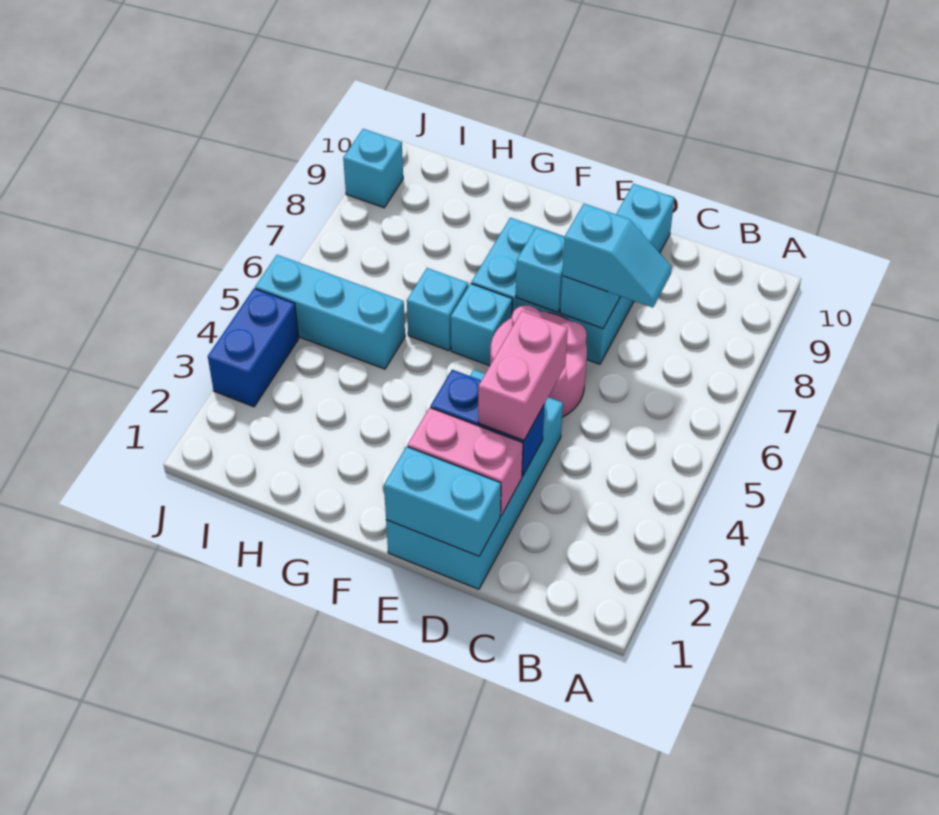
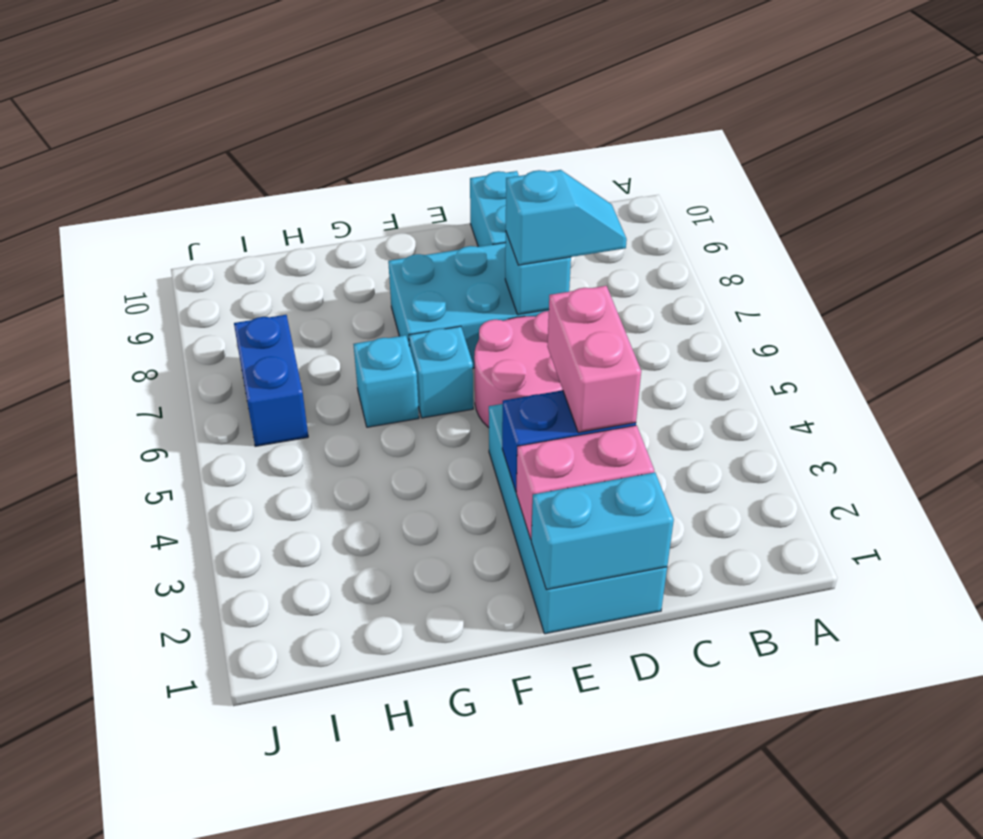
cyan brick E7 level 2 -> none
cyan brick H5:J5 level 1 -> none
blue brick J3:J4 level 1 -> blue brick I6:I7 level 1
cyan brick J9 level 1 -> none

